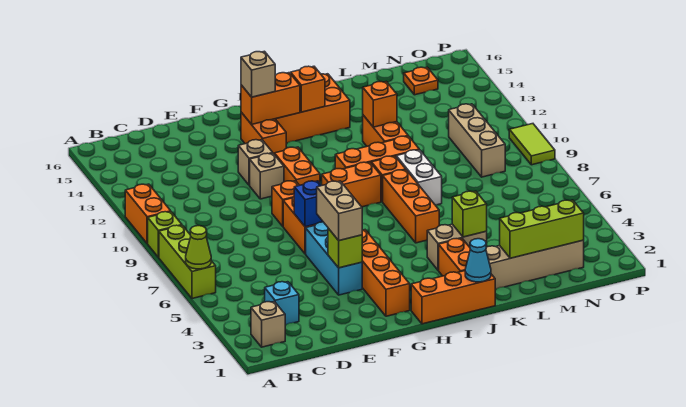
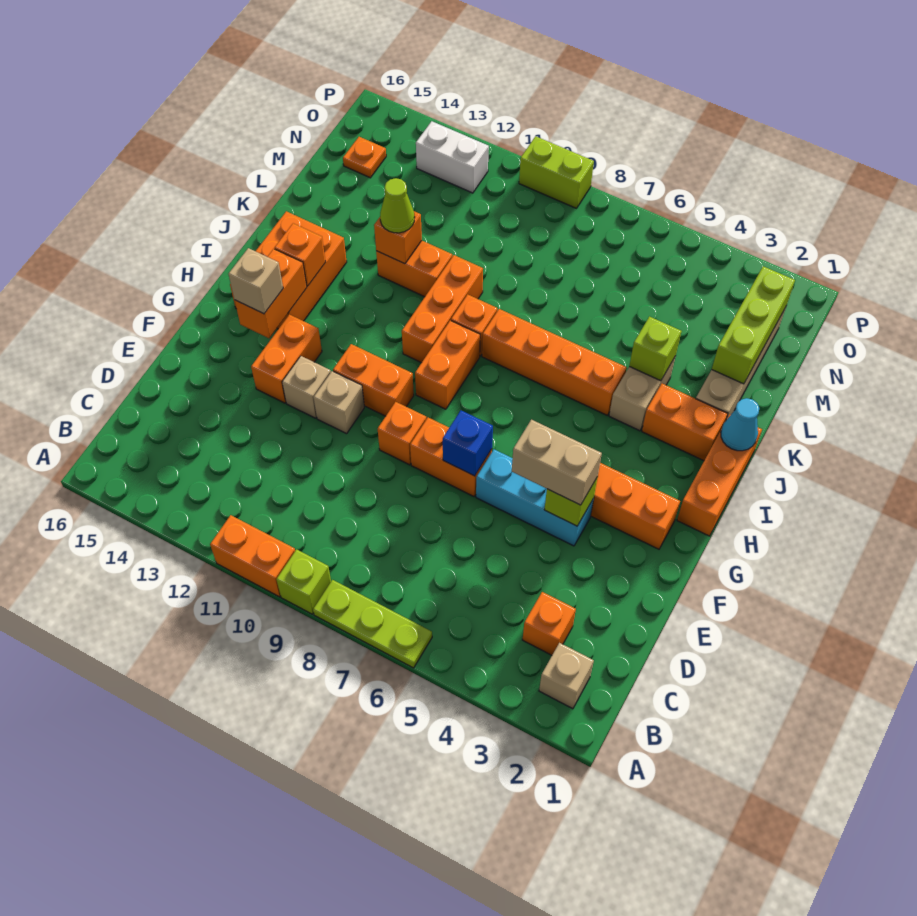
lime brick A6:A8 level 1 -> lime plate A6:A8 level 1
lime cone A6 level 2 -> lime cone K12 level 3
cyan brick C3 level 1 -> orange brick C3 level 1
orange brick G13:G14 level 1 -> orange brick F13:G13 level 1
orange brick J6:J8 level 1 -> orange brick J5:J8 level 1
white brick K8:K9 level 1 -> white brick O12:O13 level 1
tan brick N9:N11 level 1 -> none
lime tile P9:P10 level 1 -> lime brick P9:P10 level 1

